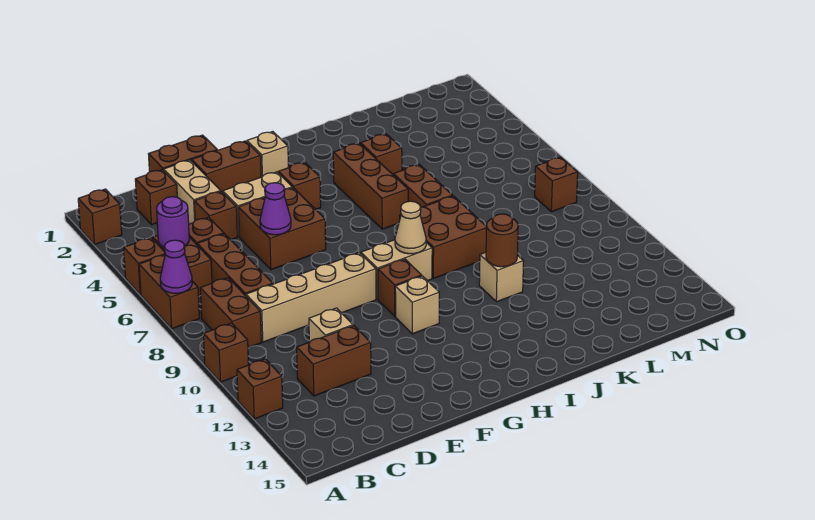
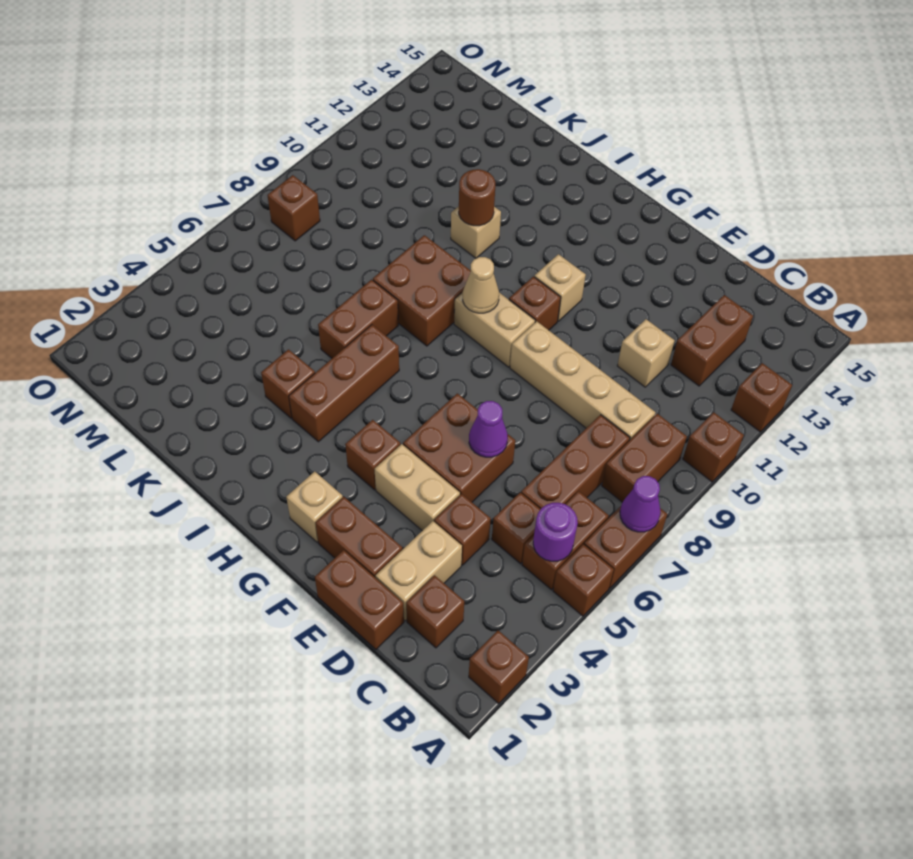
brown brick C12:D12 level 1 -> brown brick C12:C13 level 1

